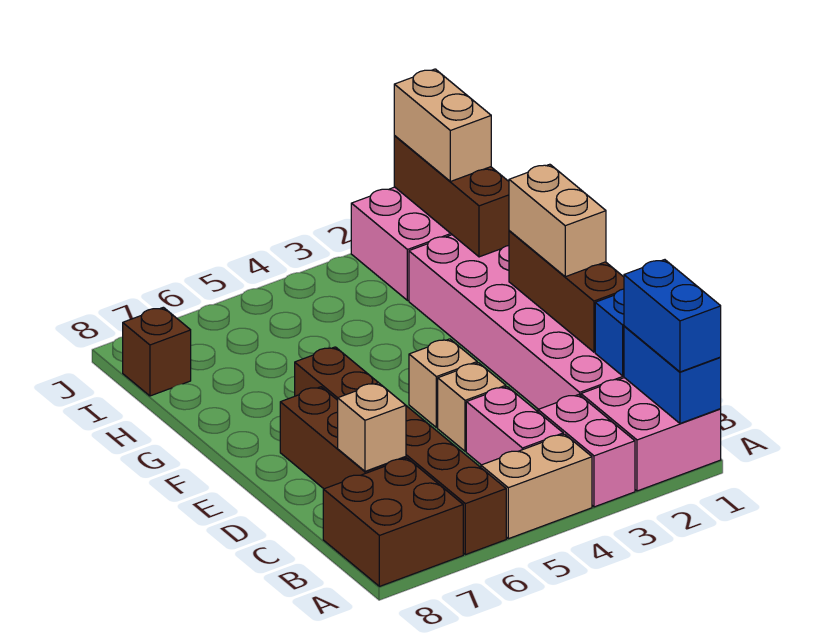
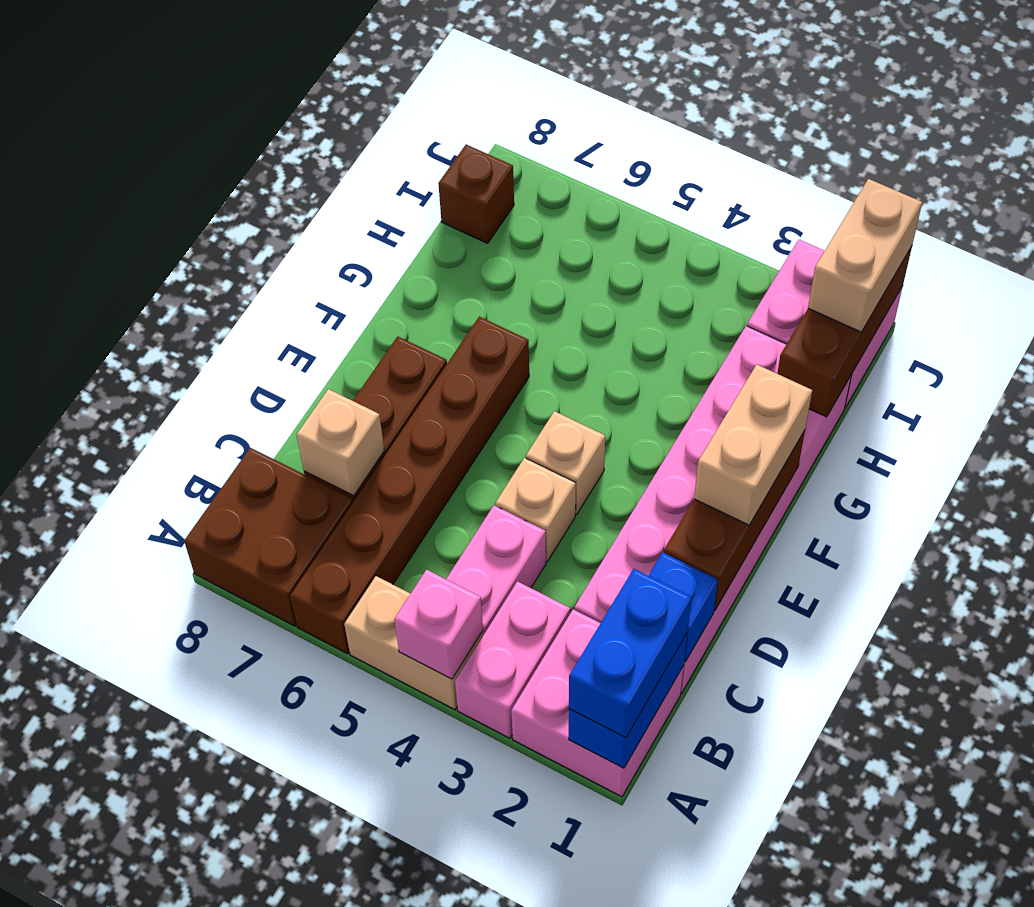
none -> pink brick A4 level 2

